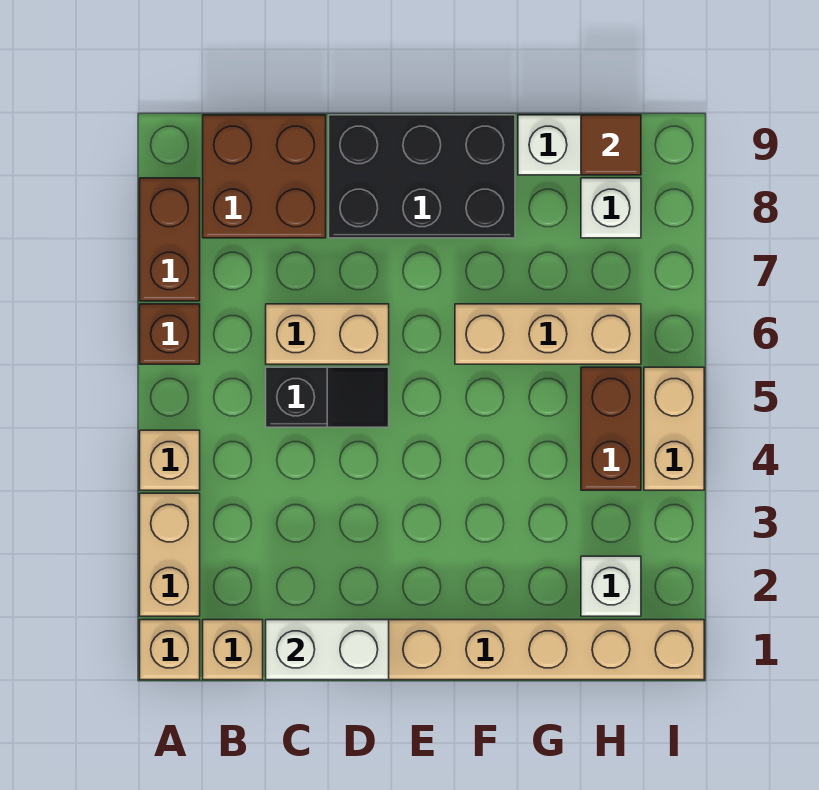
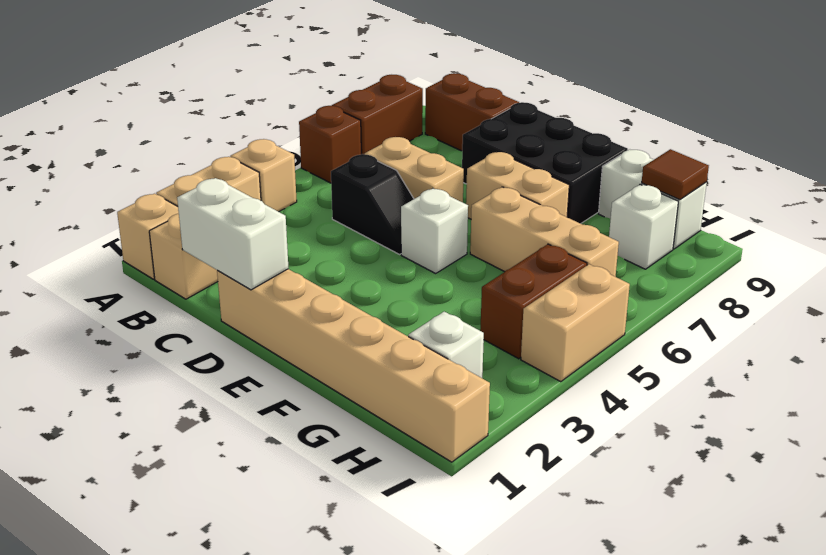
brown brick B8:C9 level 1 -> brown brick B9:C9 level 1
none -> white brick E5 level 1
none -> tan brick E7:F7 level 1

